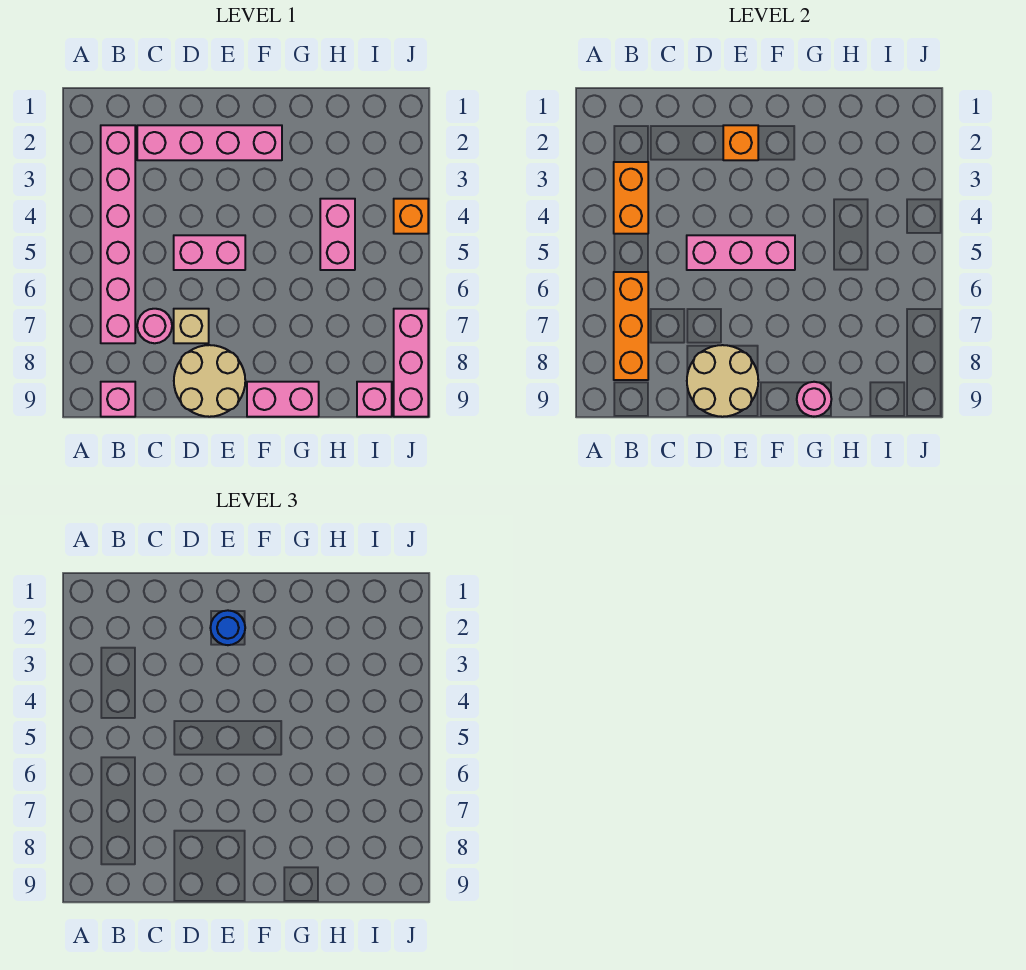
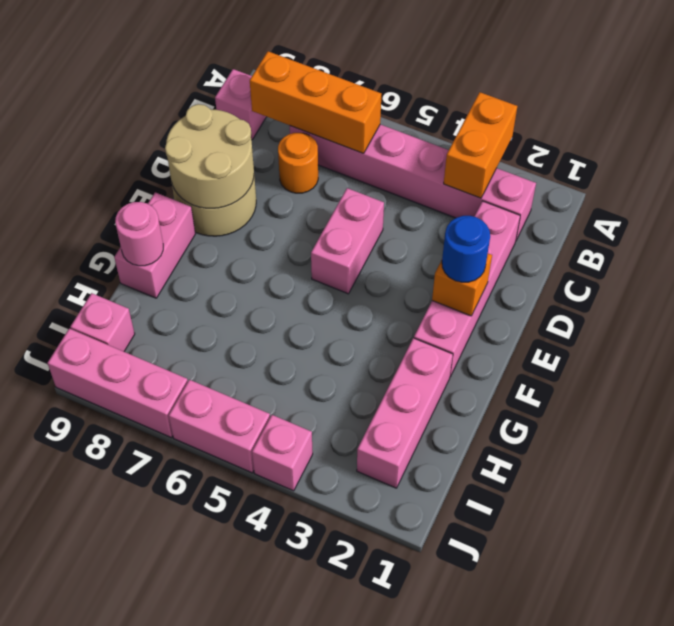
orange brick B3:B4 level 2 -> orange brick A3:B3 level 2
pink round brick C7 level 1 -> orange round brick C7 level 1
pink brick D5:F5 level 2 -> pink brick G2:I2 level 1
tan brick D7 level 1 -> none
pink brick H4:H5 level 1 -> pink brick J5:J6 level 1
orange brick J4 level 1 -> pink brick J4 level 1

